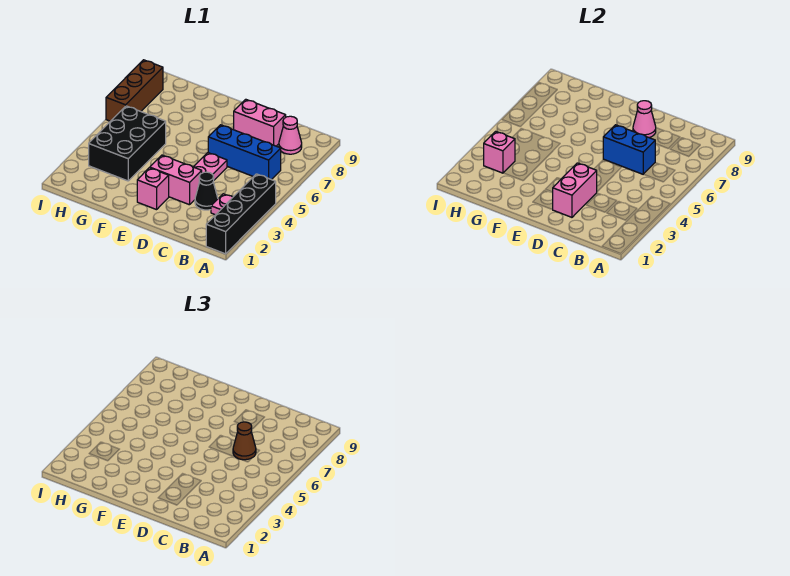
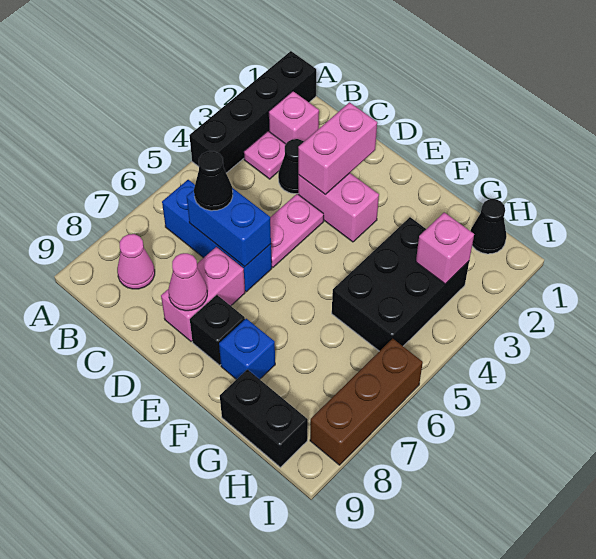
brown cone C6 level 3 -> black cone C6 level 3
pink brick C8:D8 level 1 -> pink brick D7:D8 level 1
pink brick E2 level 1 -> pink brick B2 level 1
none -> black brick E8 level 1
none -> blue brick F8 level 1
none -> black brick G9:H9 level 1
none -> black cone H1 level 1

